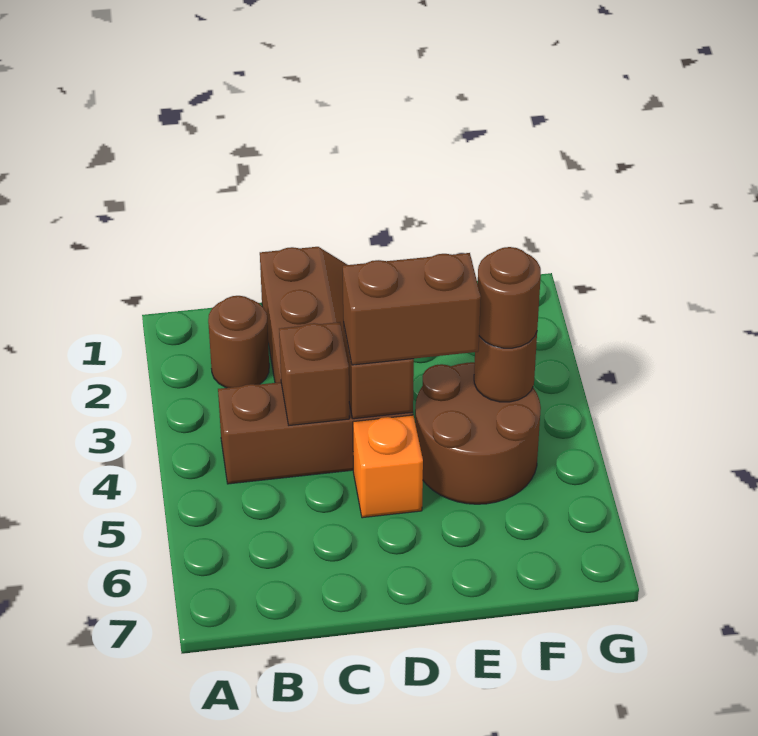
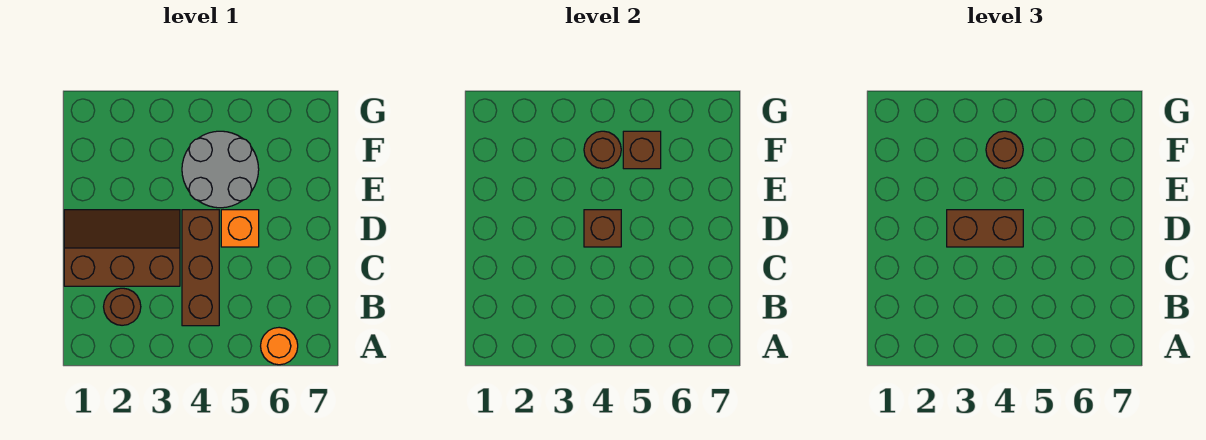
none -> orange round brick A6 level 1
brown brick C4 level 2 -> brown brick F5 level 2
brown brick D4:E4 level 3 -> brown brick D3:D4 level 3
brown round brick E4:F5 level 1 -> grey round brick E4:F5 level 1

